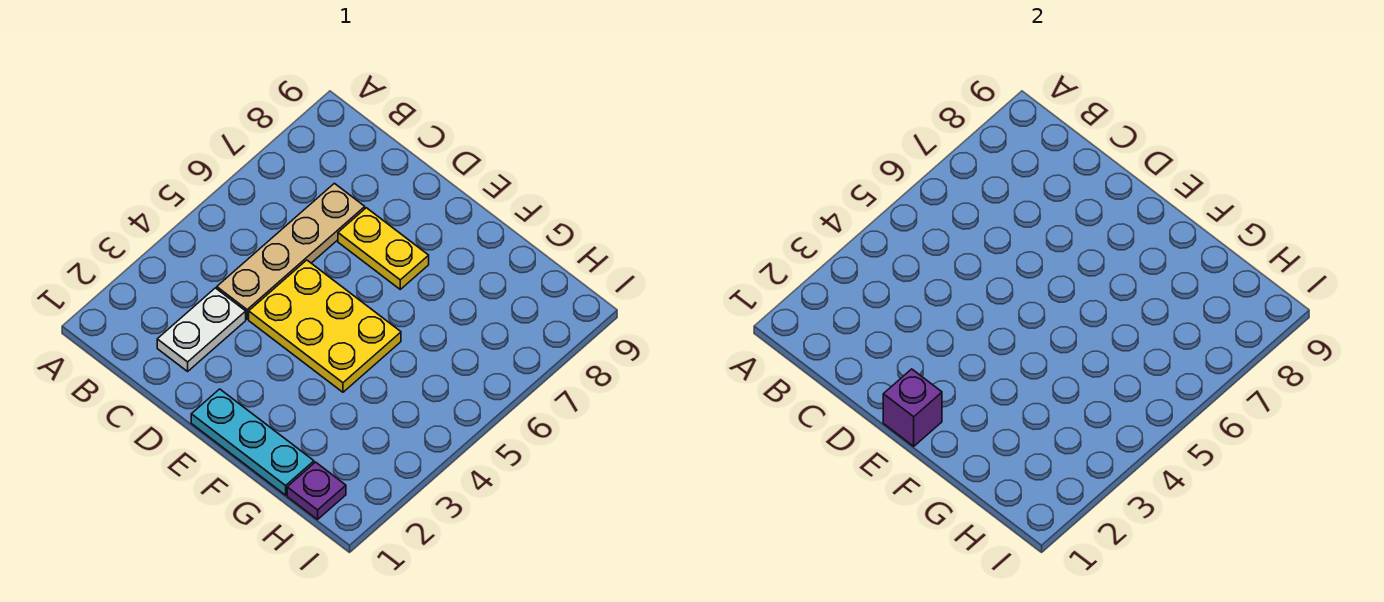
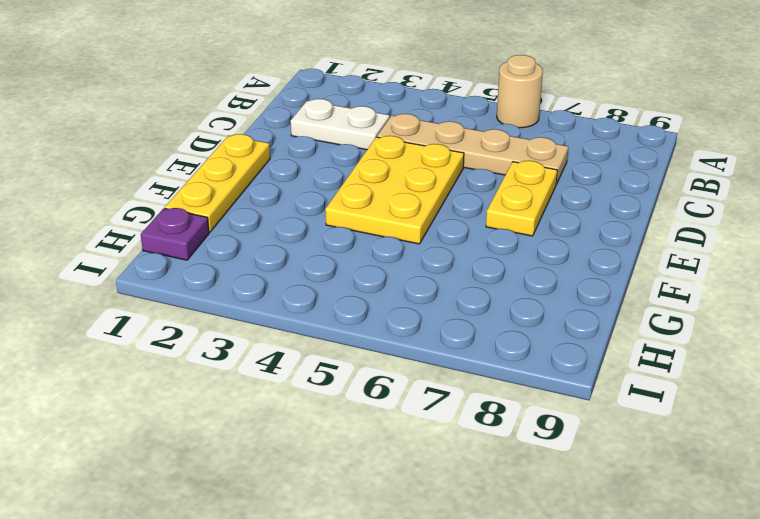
none -> tan round brick A6 level 1
cyan plate E1:G1 level 1 -> yellow plate E1:G1 level 1
purple brick E1 level 2 -> none

